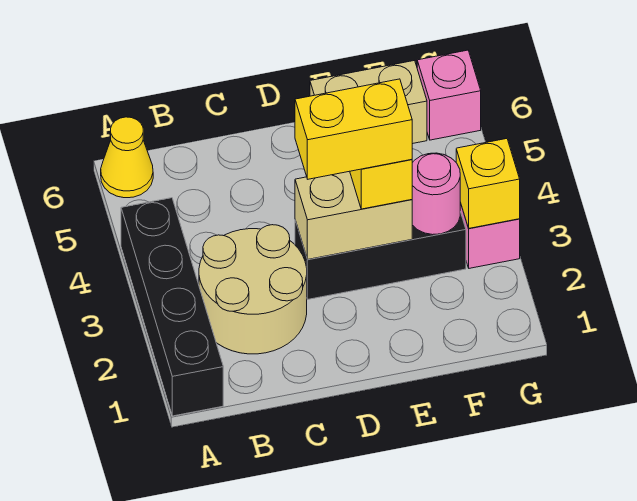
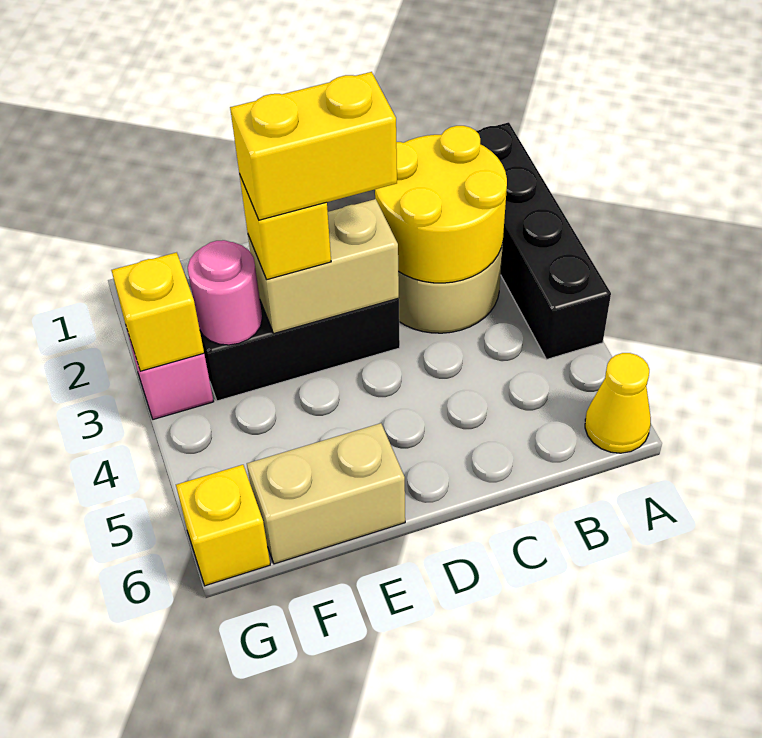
none -> yellow round brick B2:C3 level 2
pink brick G6 level 1 -> yellow brick G6 level 1

